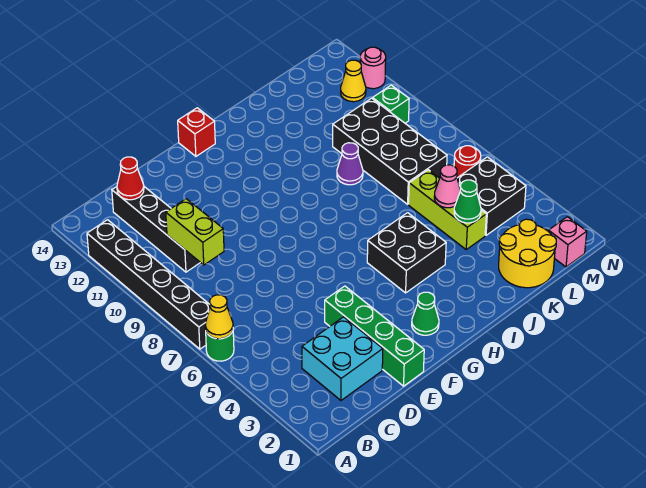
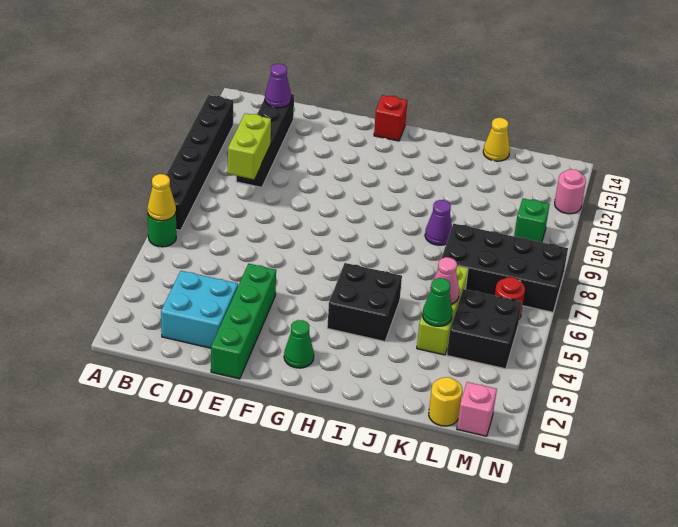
red cone C13 level 2 -> purple cone C13 level 2
yellow round brick K1:L2 level 1 -> yellow round brick L1 level 1
black brick K7:L10 level 1 -> black brick K7:N8 level 1
yellow cone M12 level 1 -> yellow cone K14 level 1

